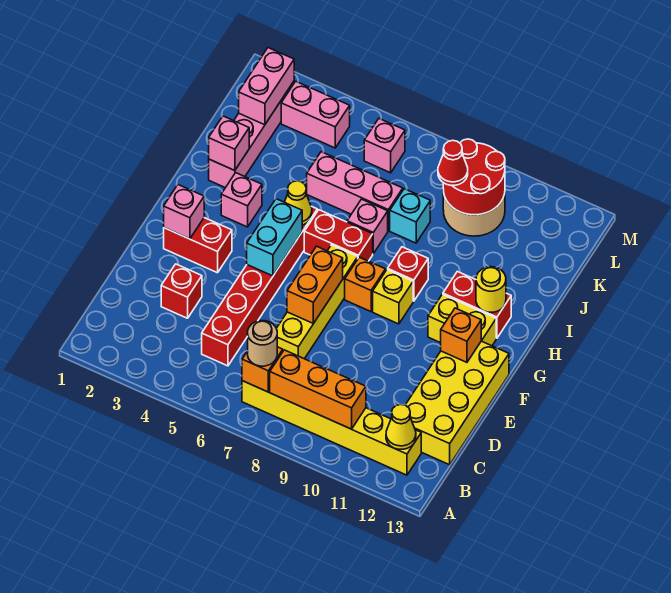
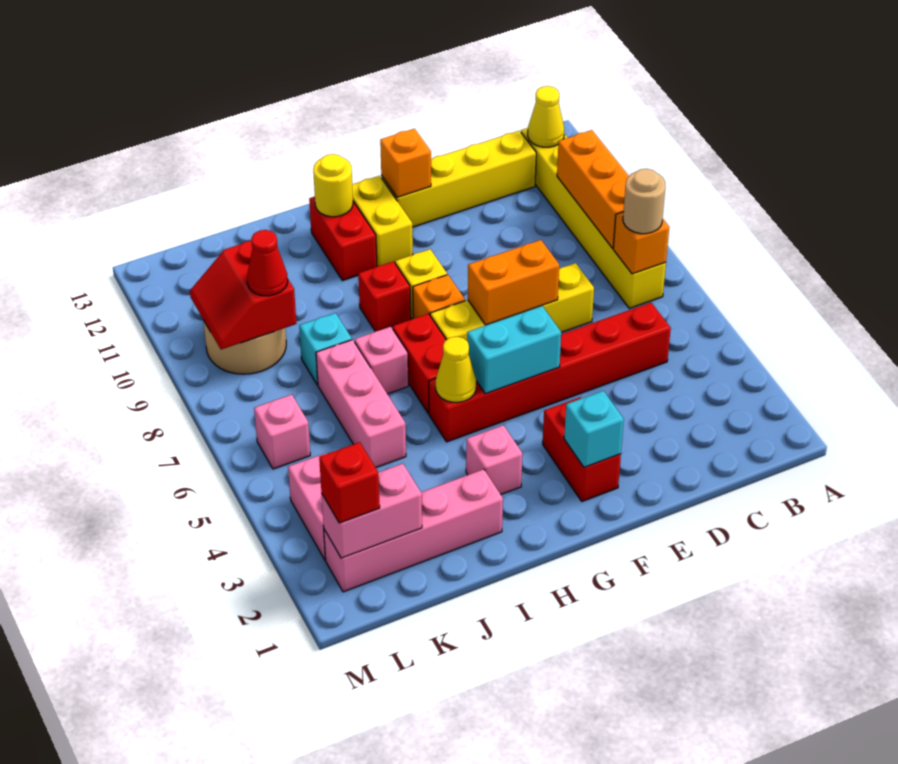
yellow brick C12:F13 level 1 -> yellow brick C12:F12 level 1
red brick D3 level 1 -> red brick L2 level 3
pink brick F2 level 2 -> cyan brick F2 level 2
pink brick I2 level 2 -> none
red round brick K9:L10 level 2 -> red slope K9:L10 level 2 top K

